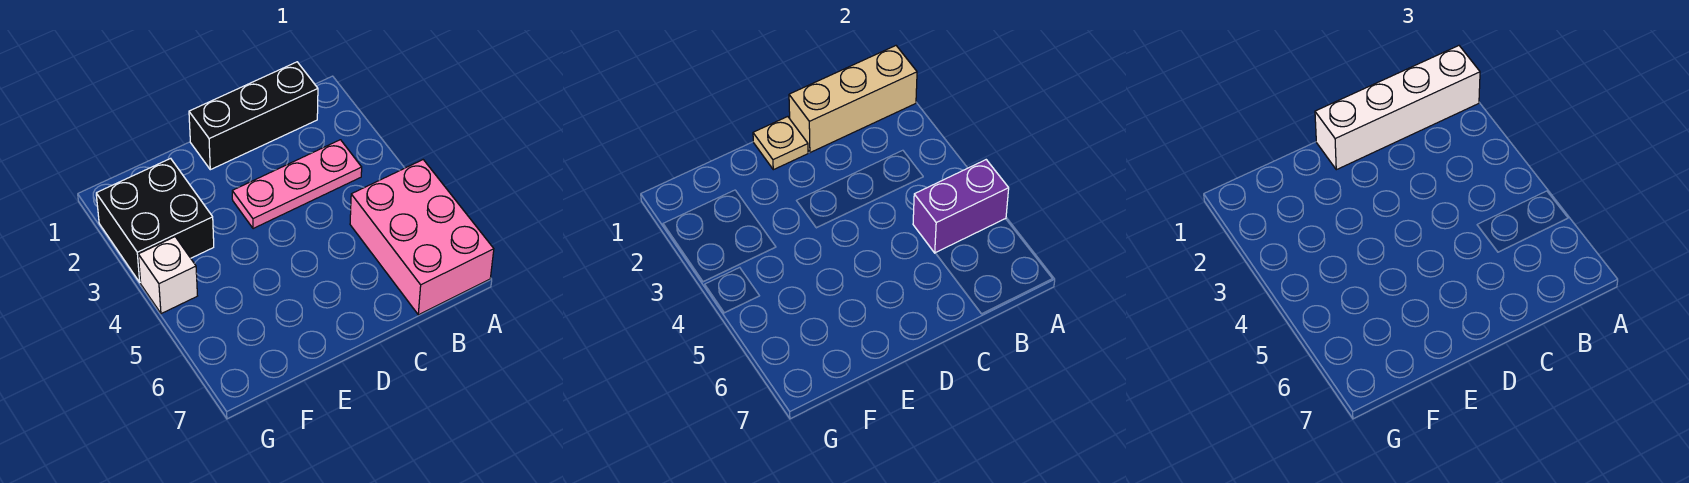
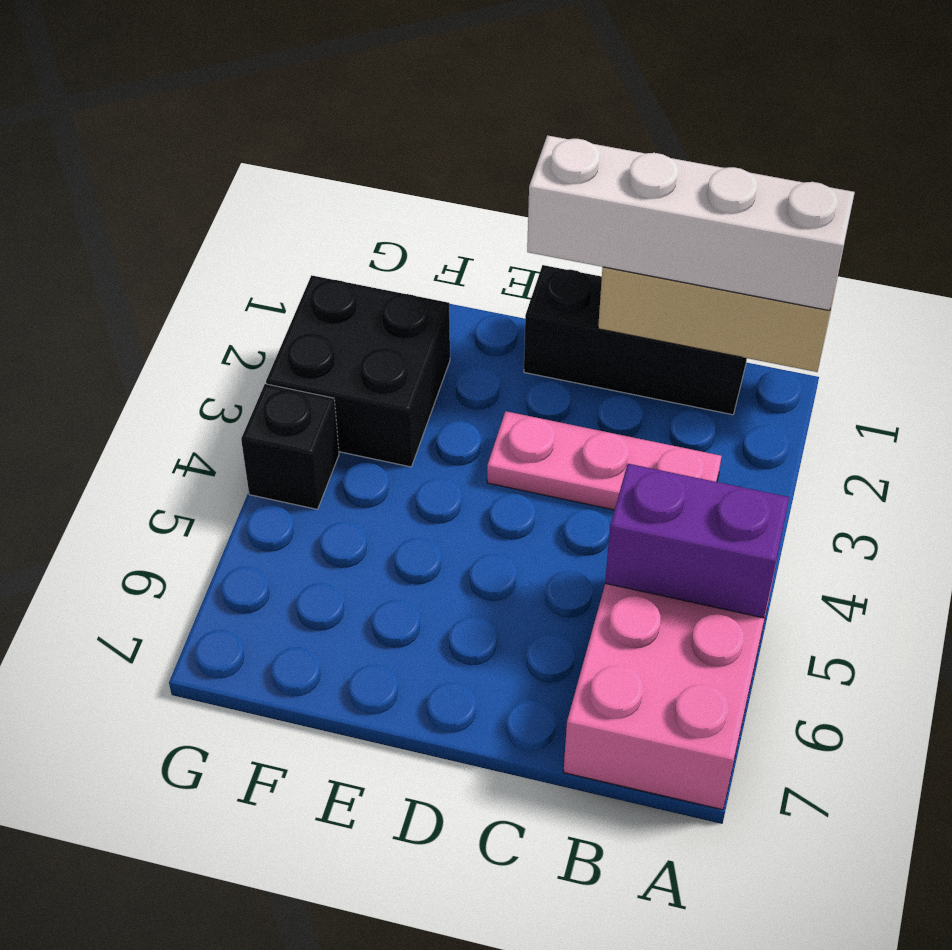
tan plate D1 level 2 -> none
white brick G4 level 1 -> black brick G4 level 1

